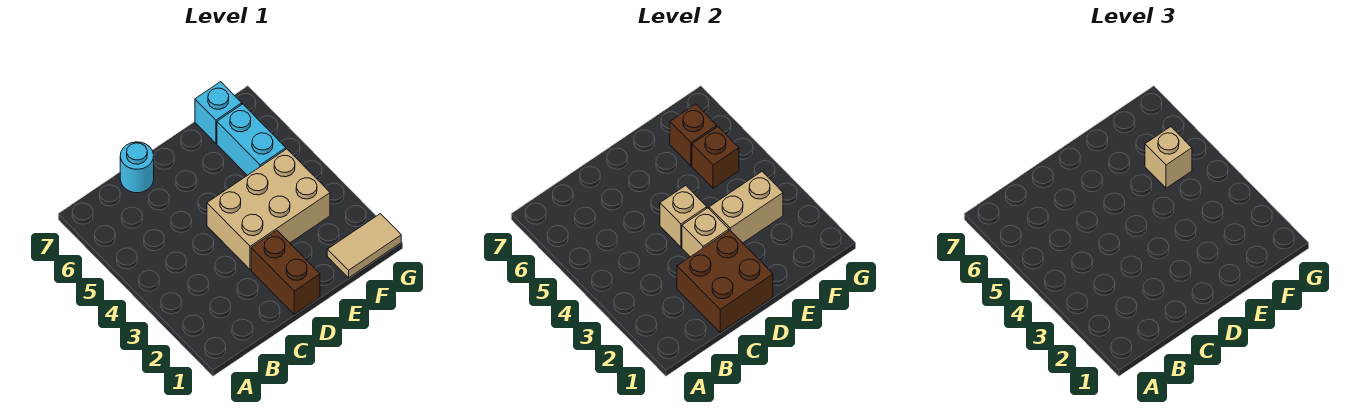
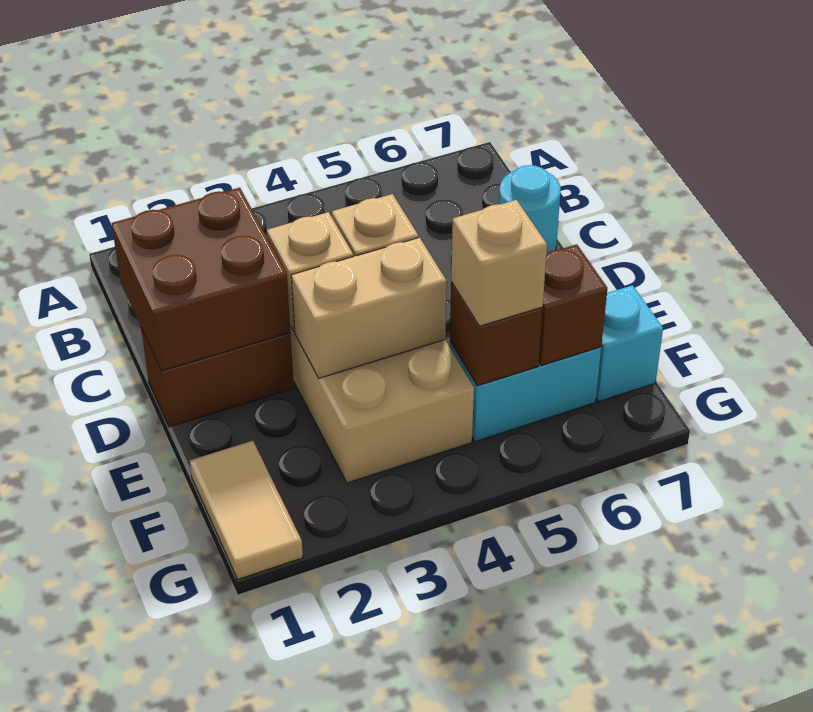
tan brick E3:F3 level 2 -> tan brick E3:E4 level 2

